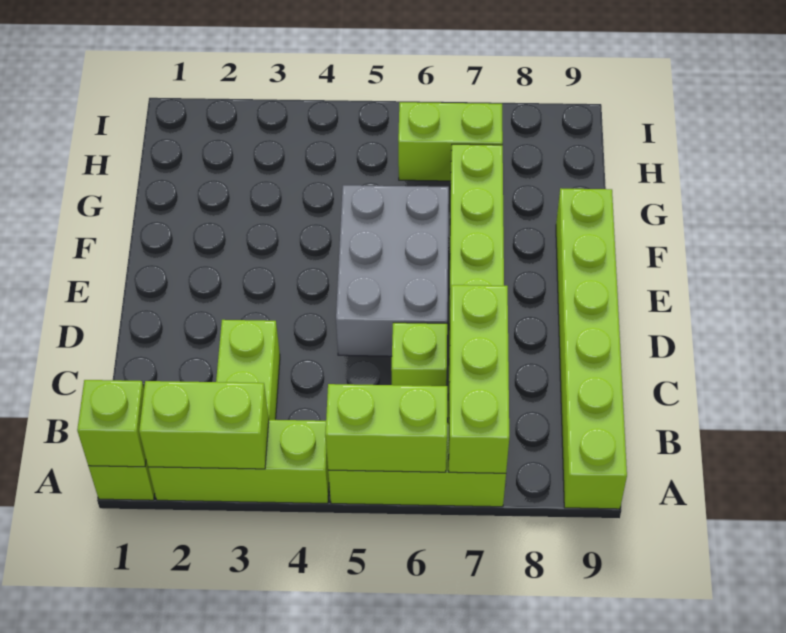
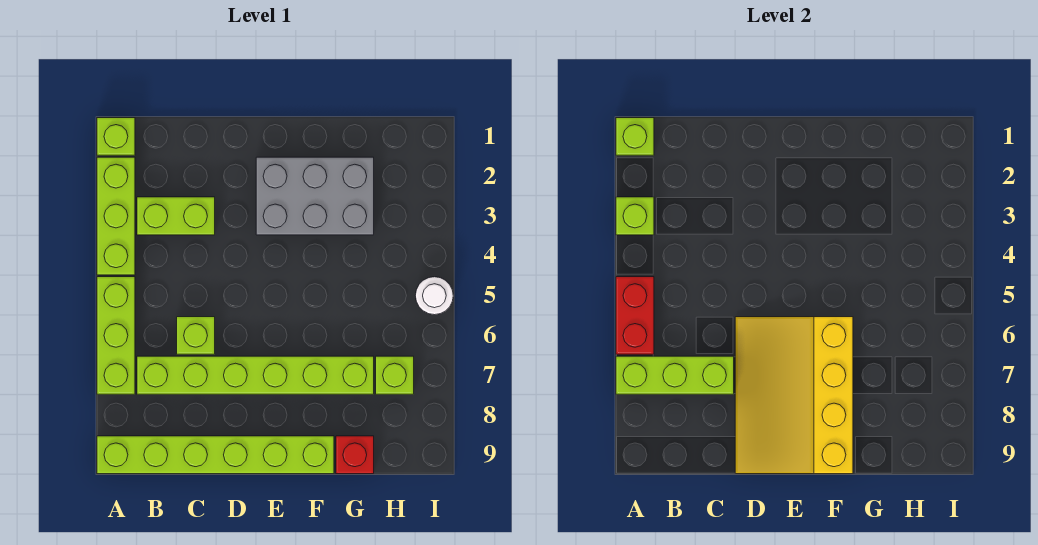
lime brick A2:A3 level 2 -> lime brick A3 level 2
lime brick A5:A6 level 2 -> red brick A5:A6 level 2
grey brick D5:F6 level 1 -> grey brick E2:G3 level 1
none -> yellow slope D6:F9 level 2 top F
none -> red brick G9 level 1
lime brick H6:H7 level 1 -> lime brick H7 level 1
none -> white round brick I5 level 1

